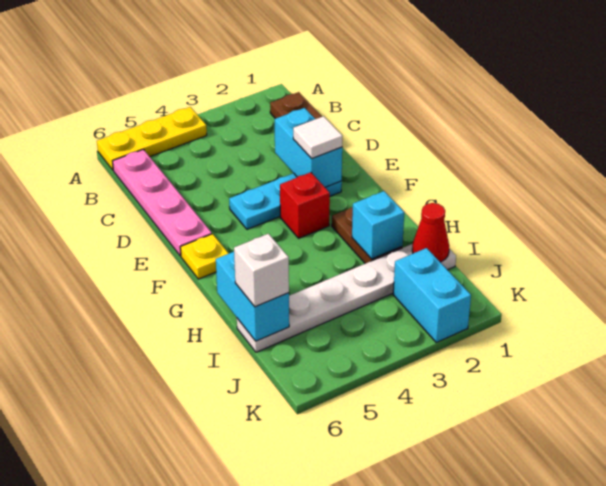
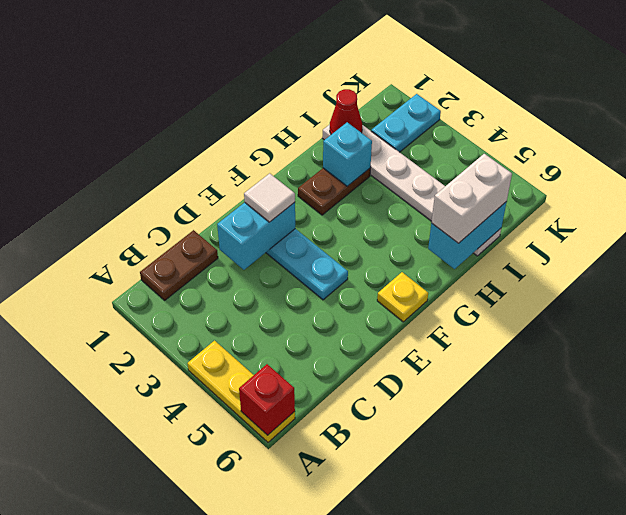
pink plate B6:E6 level 1 -> none
red brick F3 level 1 -> red brick A6 level 2
white brick I6 level 3 -> white brick H6:I6 level 3
cyan brick J2:K2 level 1 -> cyan plate J2:K2 level 1

